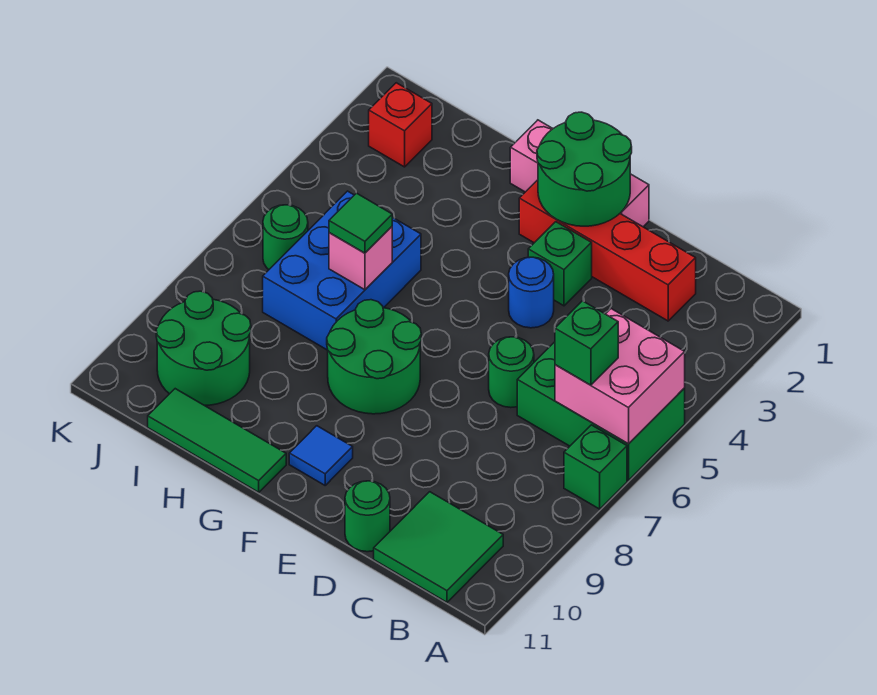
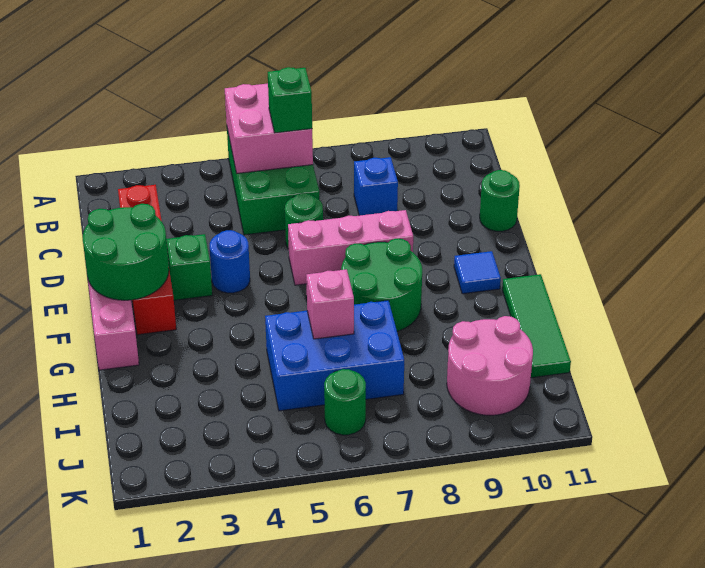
green brick A7 level 1 -> none
green tile B10:C11 level 1 -> none
none -> blue brick C8 level 1
none -> pink brick E6:E8 level 1
green tile H6 level 3 -> none
green round brick I9:J10 level 1 -> pink round brick I9:J10 level 1
red brick J2 level 1 -> none

